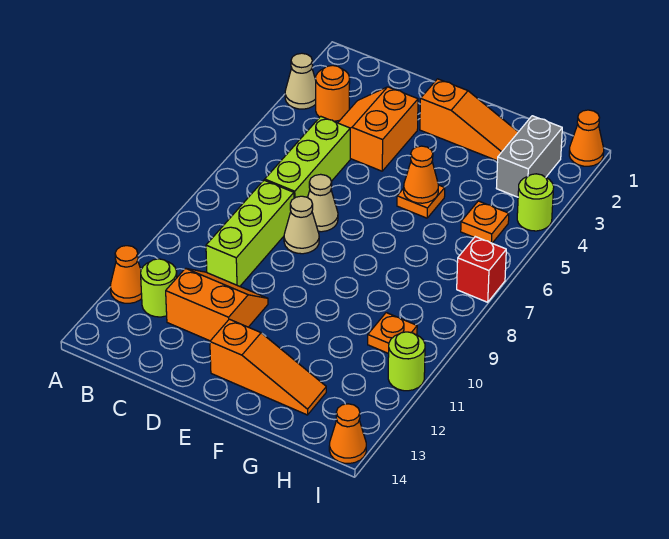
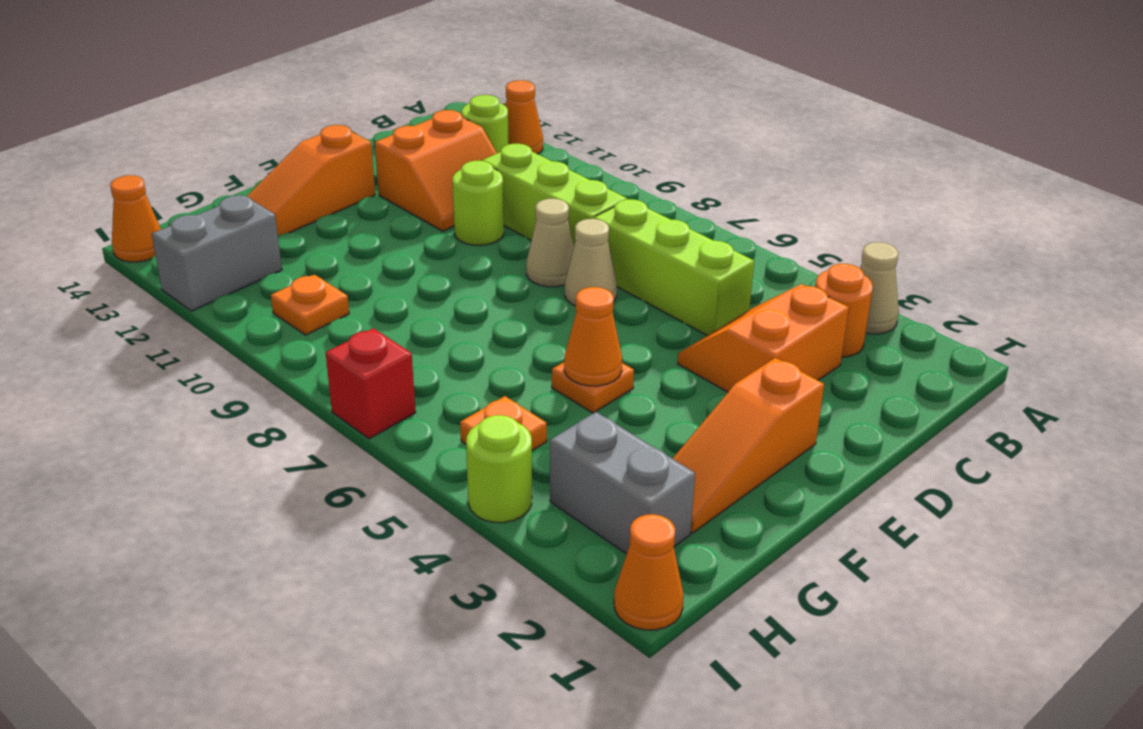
orange slope C3:D4 level 1 top D -> orange slope C3:D4 level 1 top 3
none -> grey brick H12:I12 level 1
lime round brick I11 level 1 -> lime round brick D10 level 1

